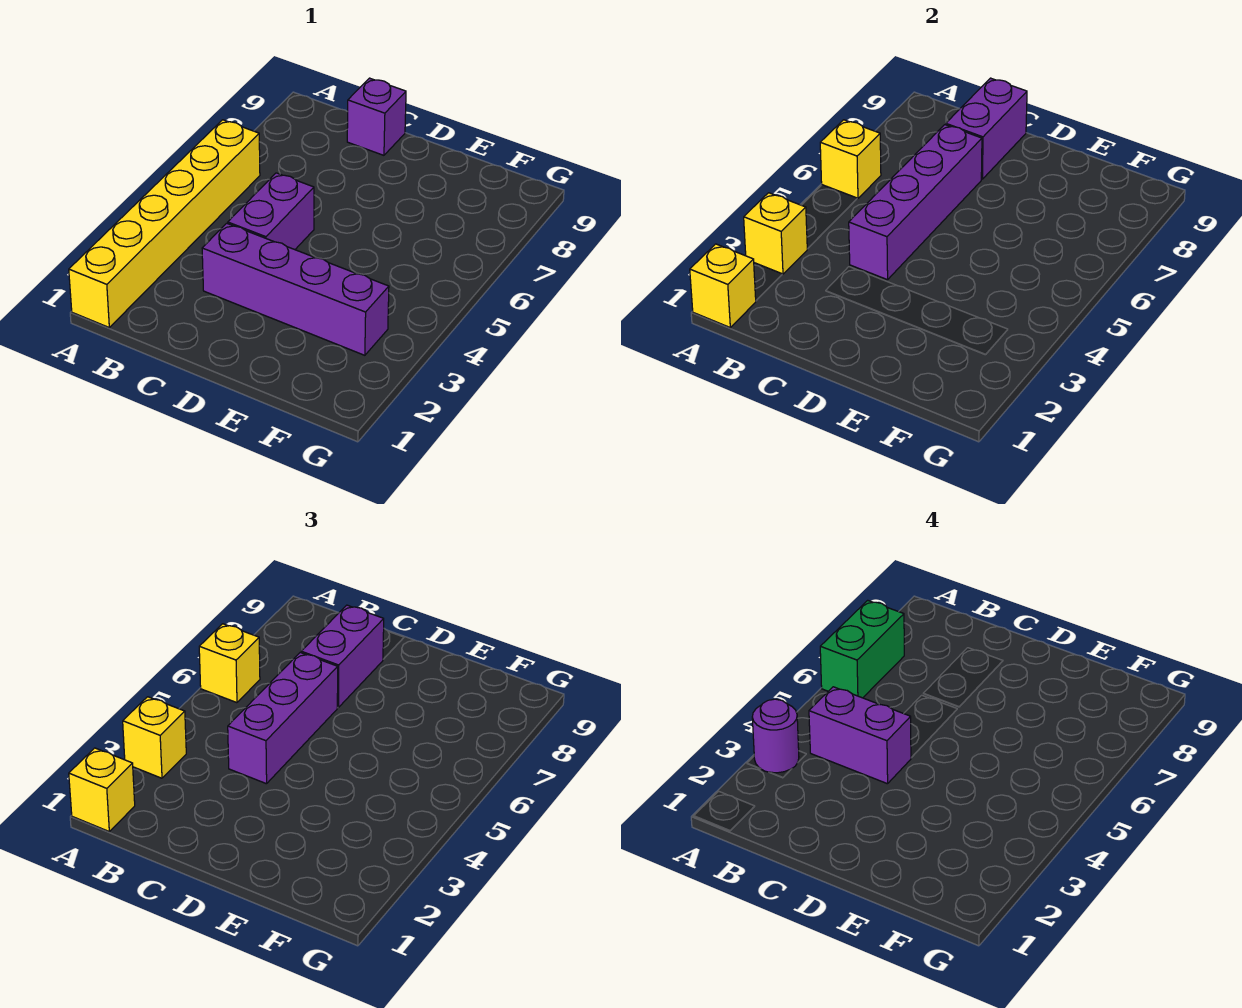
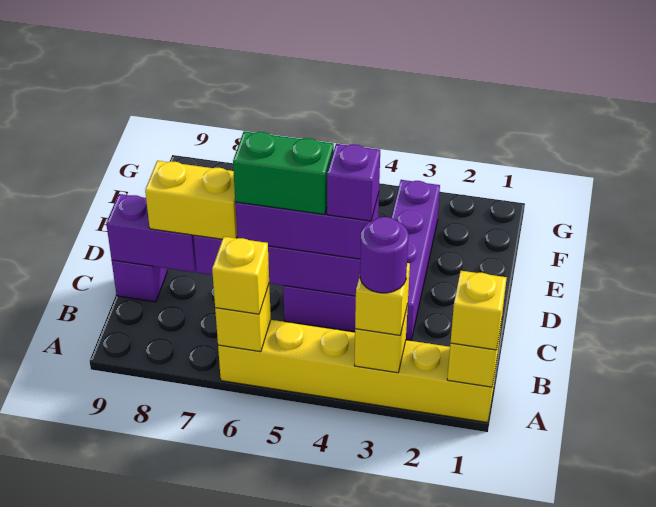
green brick A6:A7 level 4 -> green brick C5:C6 level 4
purple brick B4:C4 level 4 -> purple brick C4 level 4
purple brick C7:C8 level 3 -> yellow brick C7:C8 level 3

